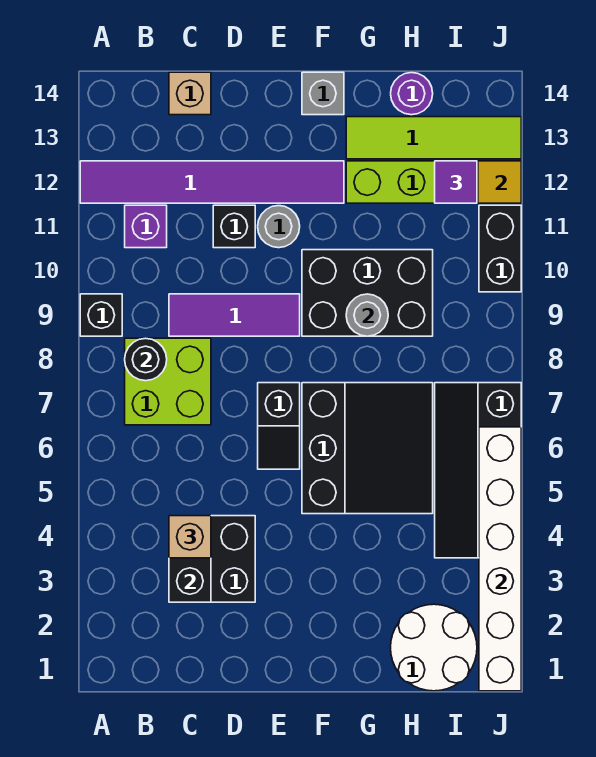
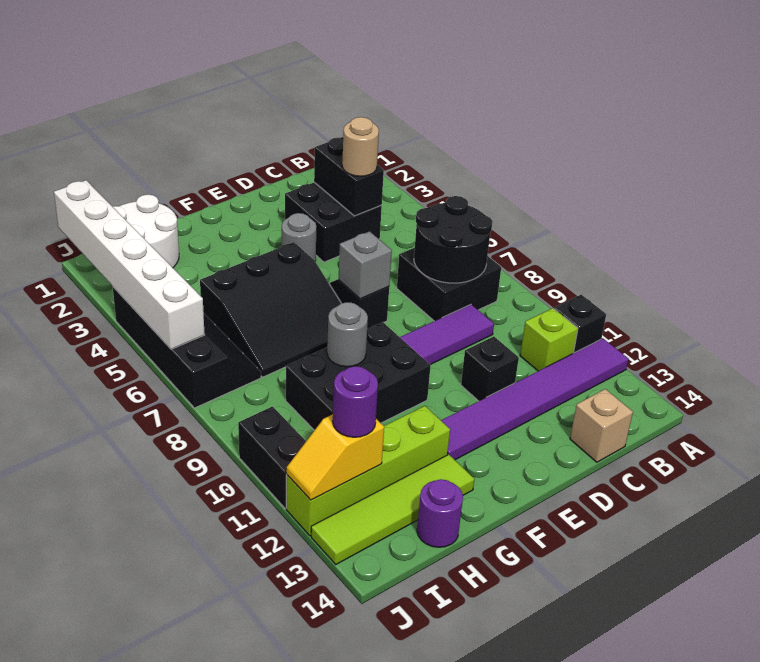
black brick A9 level 1 -> black brick A11 level 1
lime brick B7:C8 level 1 -> black brick B7:C8 level 1
black round brick B8 level 2 -> black round brick B7:C8 level 2
purple brick B11 level 1 -> lime brick B11 level 1
tan brick C4 level 3 -> tan round brick C4 level 3
grey round brick E11 level 1 -> grey round brick E4 level 1
black slope F5:H7 level 1 top F -> black slope F5:H7 level 1 top 5
grey brick F14 level 1 -> grey brick E7 level 2
purple tile I12 level 3 -> purple round brick I12 level 3

